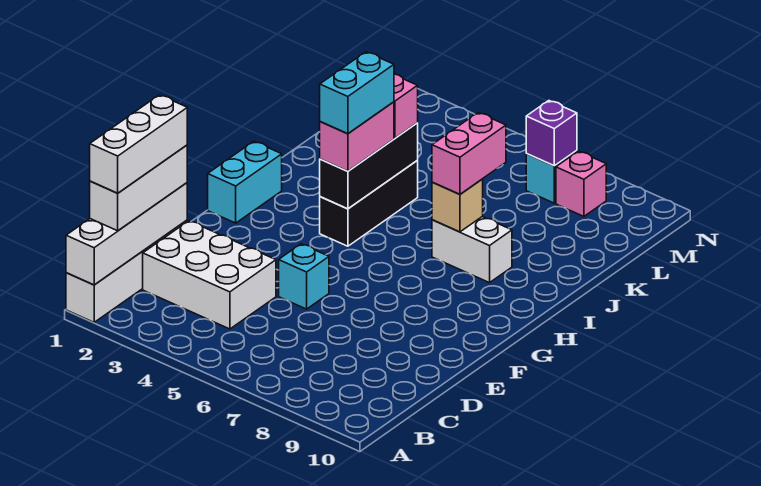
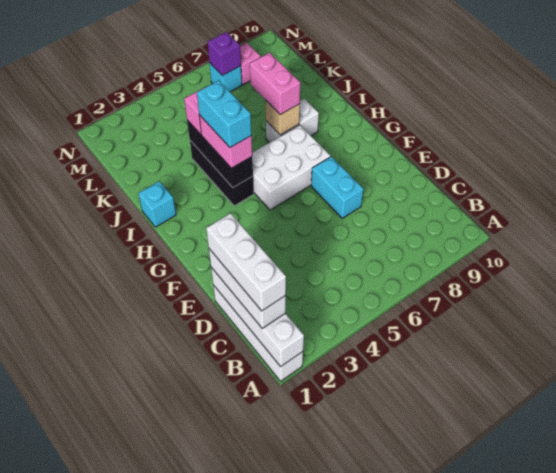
white brick C2:D4 level 1 -> white brick G5:H7 level 1
cyan brick E5 level 1 -> cyan brick I1 level 1
cyan brick G1:H1 level 1 -> cyan brick E7:F7 level 1

